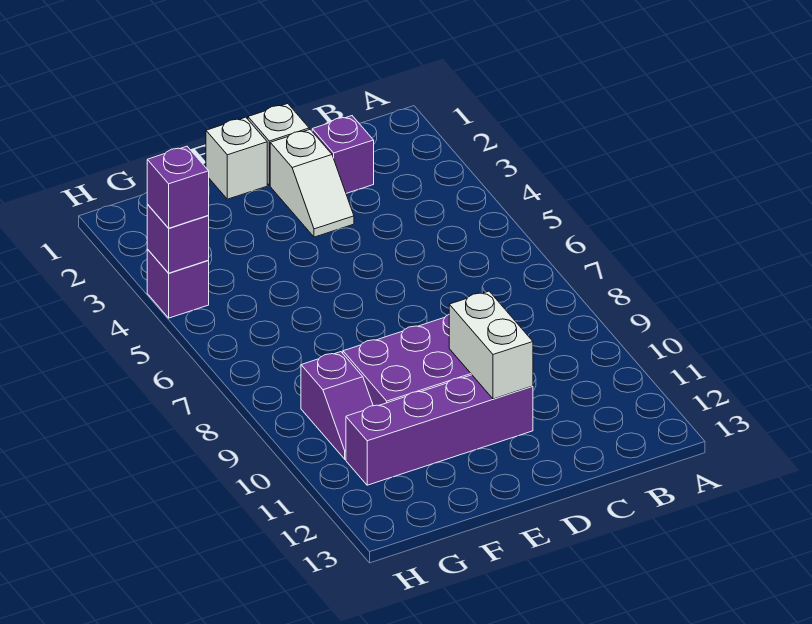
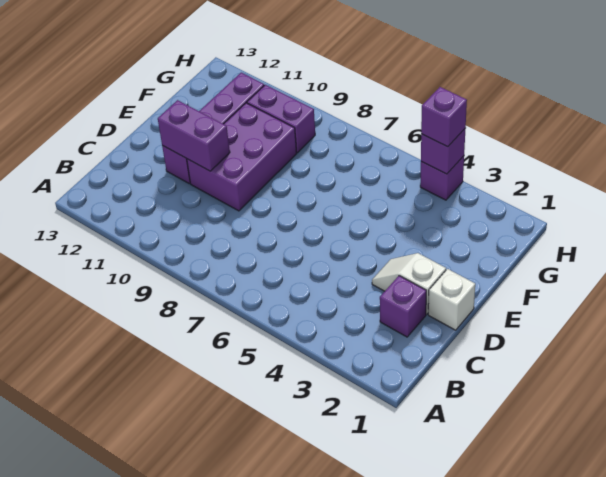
white brick D10:D11 level 2 -> purple brick D10:D11 level 2
white brick E1 level 1 -> none
purple slope G9:G10 level 1 top 9 -> purple brick G9:G10 level 1

